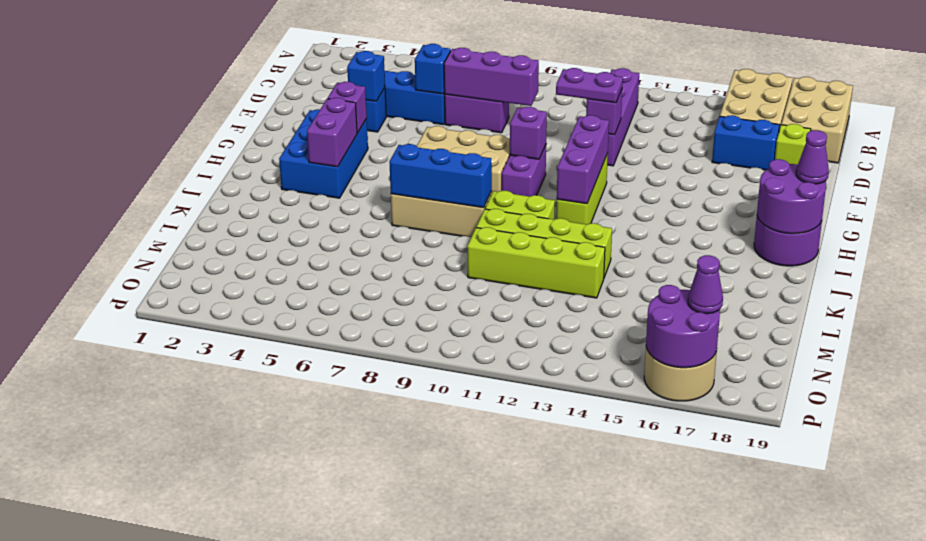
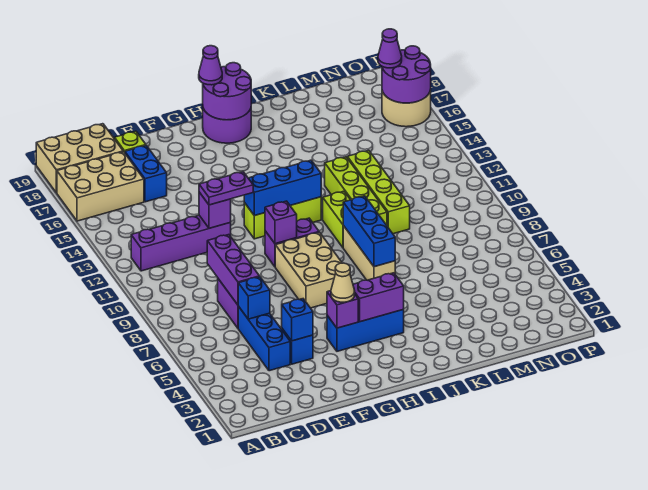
purple plate E11:E12 level 3 -> purple plate E12:F12 level 3
blue brick G3:I4 level 1 -> blue brick G4:I4 level 1
none -> tan cone G4 level 3
purple brick G12:I12 level 2 -> blue brick G12:I12 level 2

